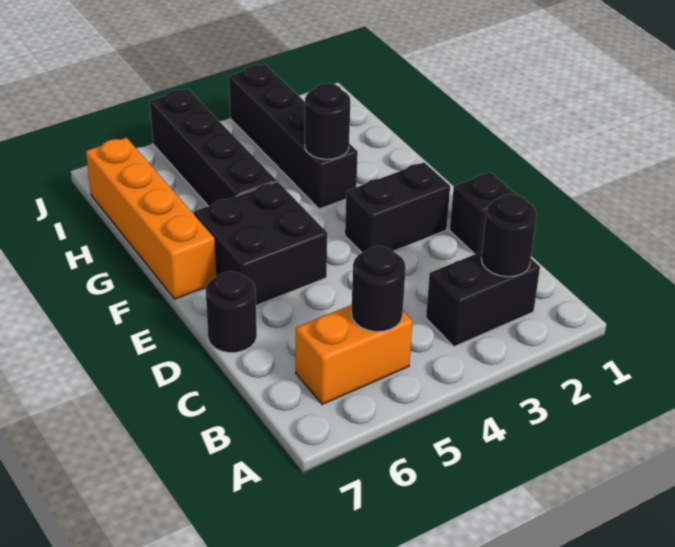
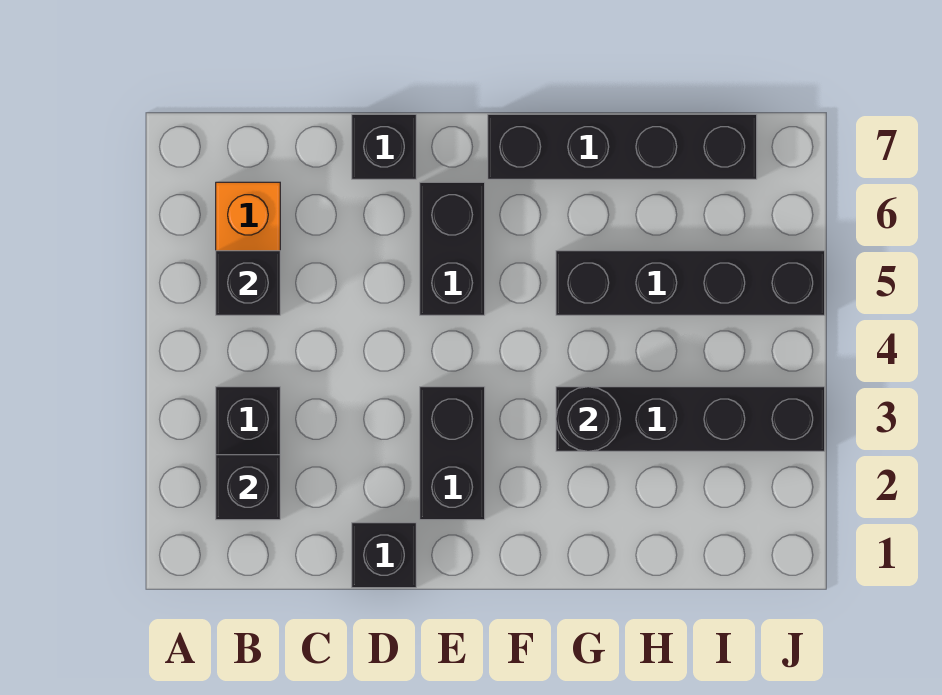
black round brick B2 level 2 -> black brick B2 level 2
black round brick B5 level 2 -> black brick B5 level 2
black round brick D7 level 1 -> black brick D7 level 1
black brick E5:F6 level 1 -> black brick E5:E6 level 1
orange brick F7:I7 level 1 -> black brick F7:I7 level 1

